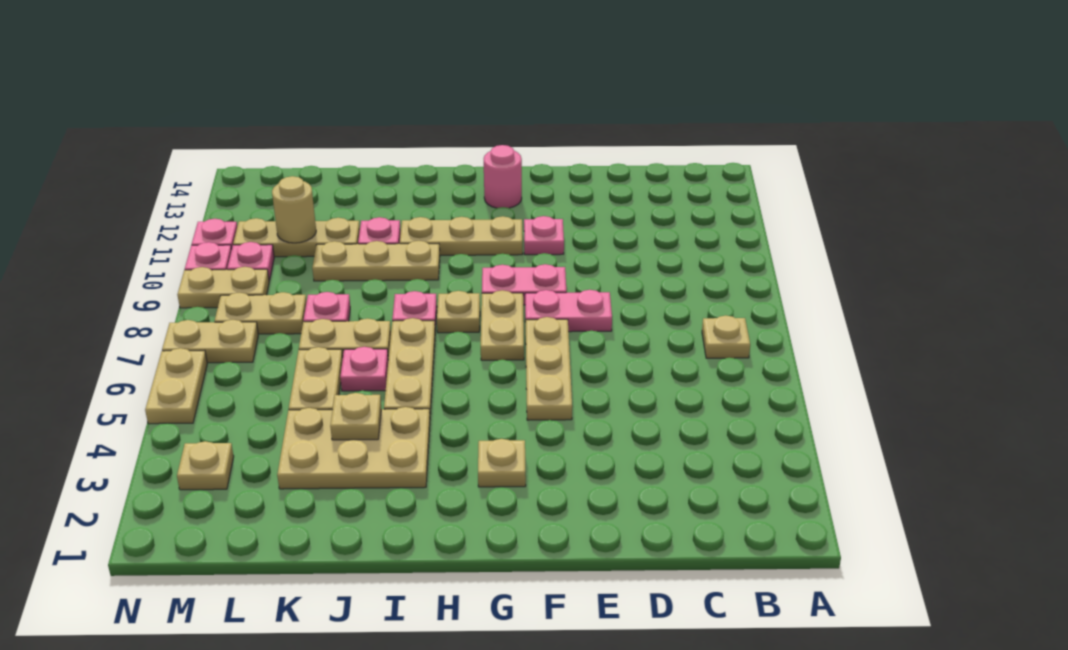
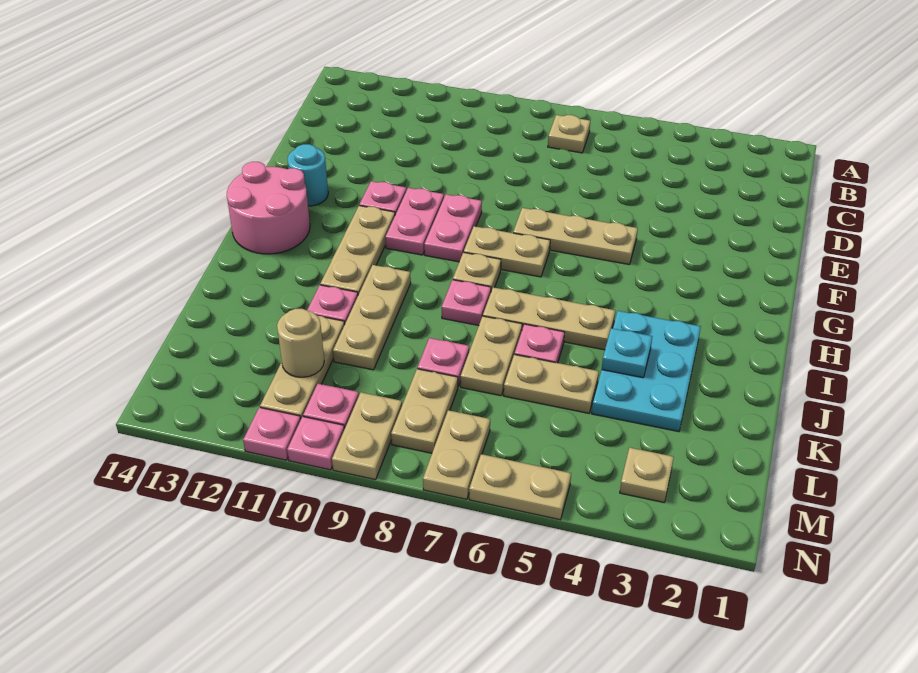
pink plate E8:F8 level 1 -> pink plate F10:G10 level 1
none -> cyan round brick F13 level 1
tan plate G3 level 1 -> none
pink round brick G13 level 1 -> pink round brick G13:H14 level 1
tan plate I3:K4 level 1 -> cyan plate I3:K4 level 1
tan plate J4 level 2 -> cyan plate J4 level 2

